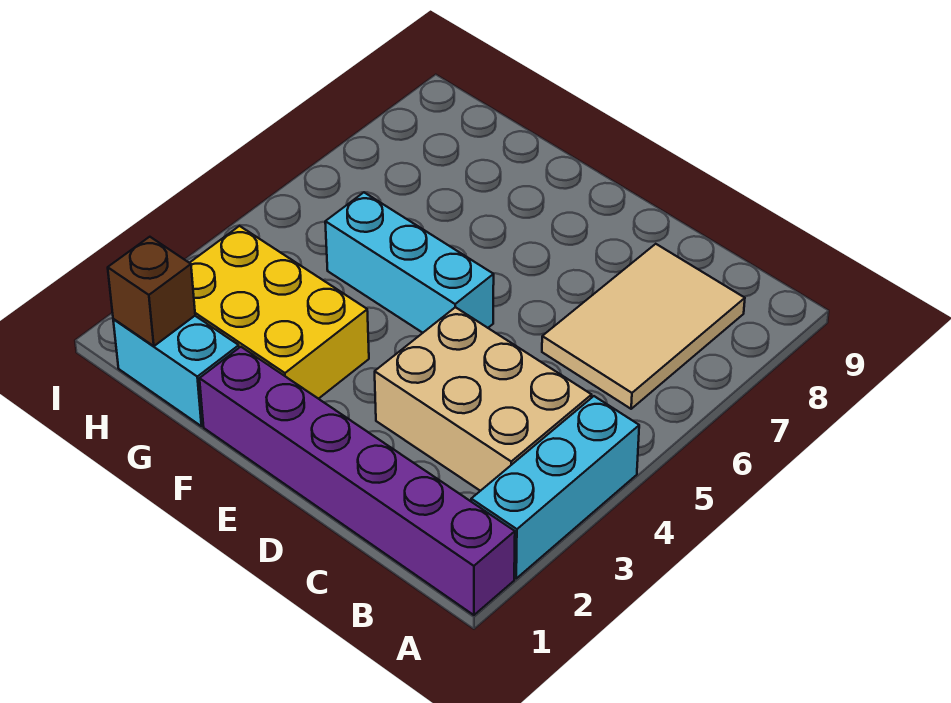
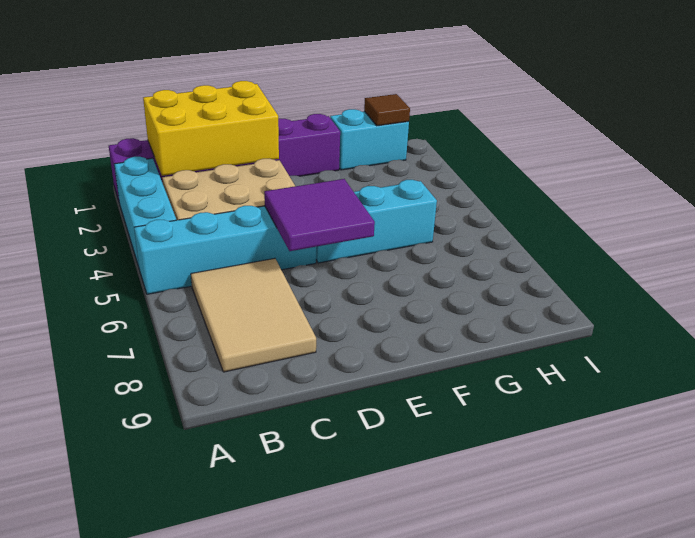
none -> cyan brick A5:D5 level 1
none -> purple tile D5:E6 level 2
yellow brick F2:H3 level 1 -> yellow brick B1:D2 level 2
brown brick H1 level 2 -> brown tile H1 level 2

